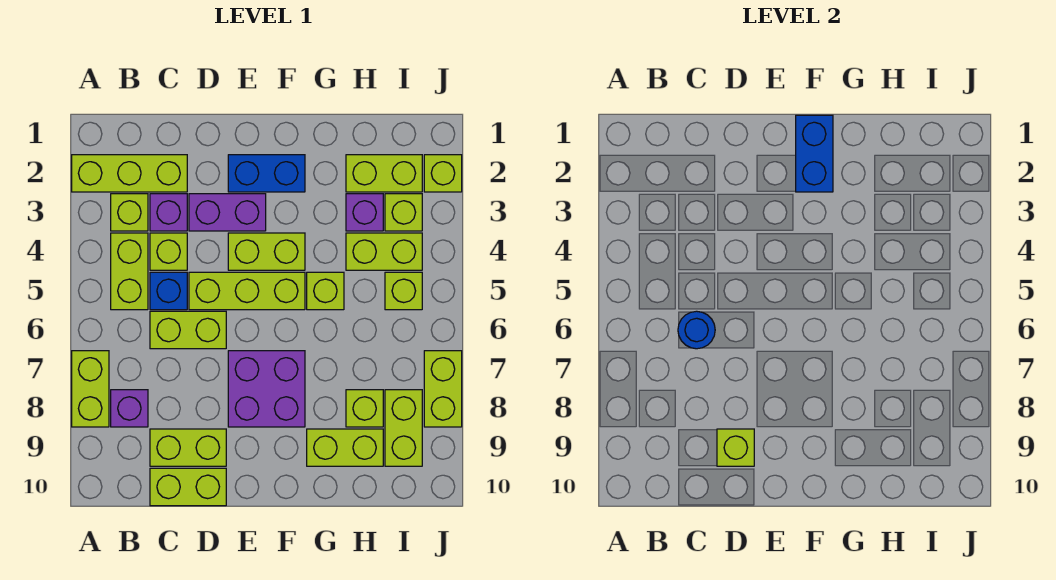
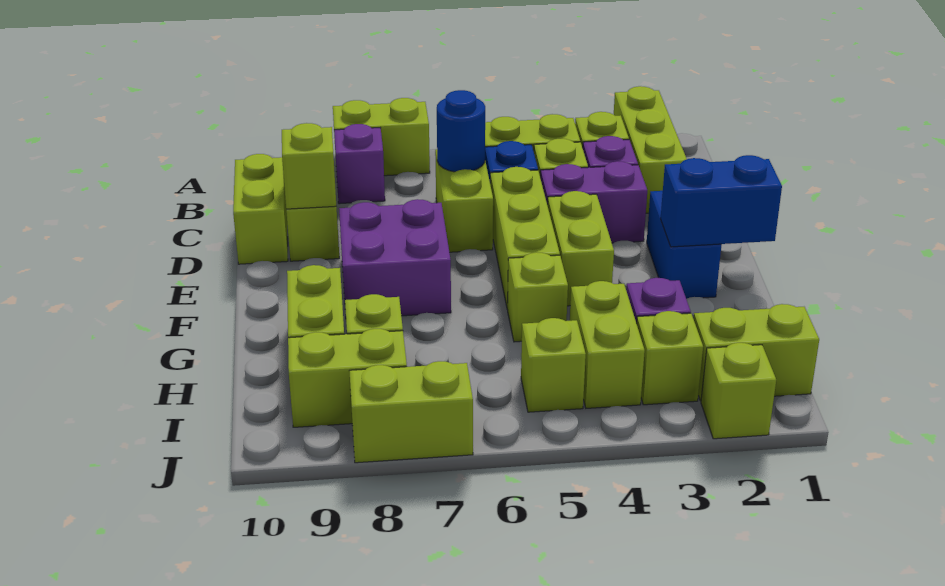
purple brick D3:E3 level 1 -> purple brick D3:D4 level 1
lime brick H2:I2 level 1 -> lime brick I1:I2 level 1

